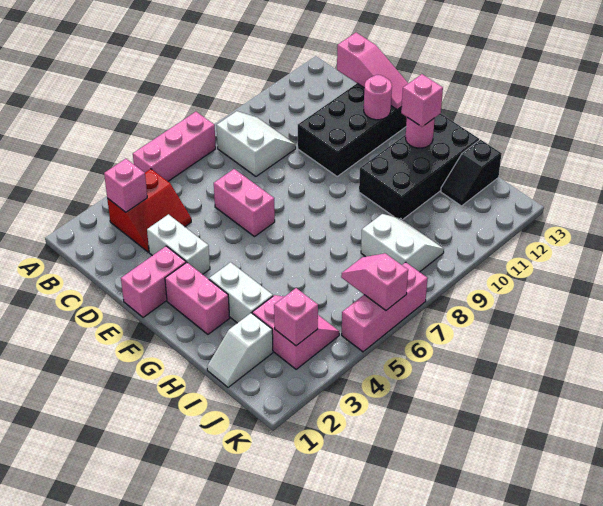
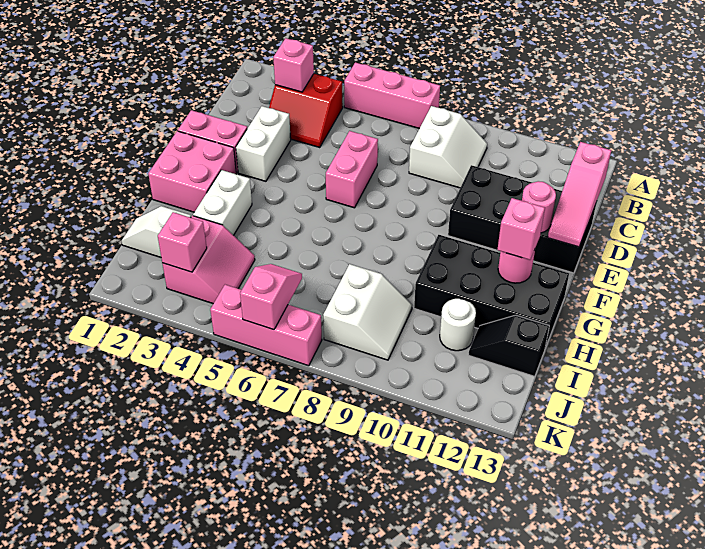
pink brick F2:G2 level 1 -> pink brick F1:G2 level 1
none -> white round brick I11 level 1

